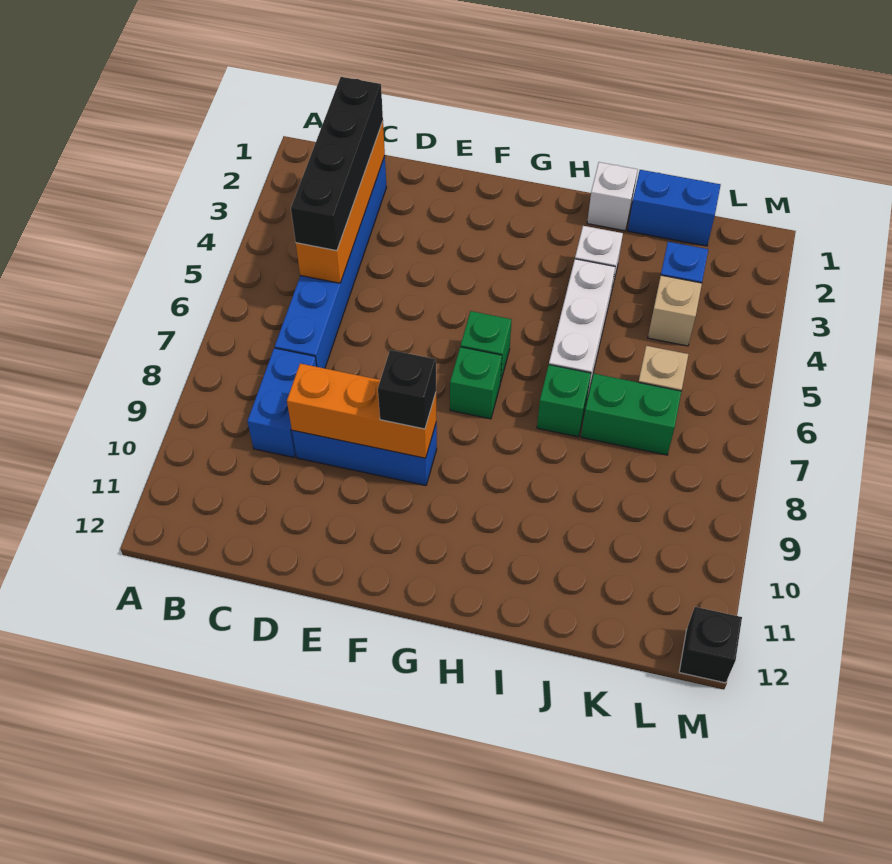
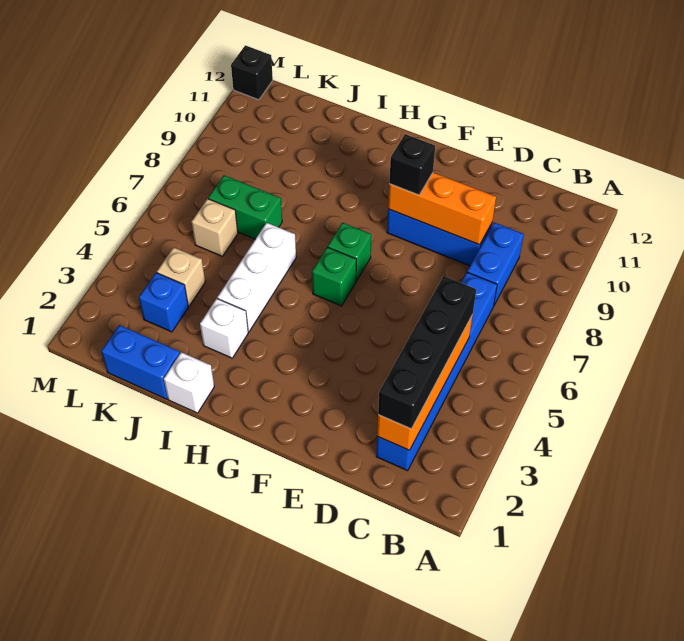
green brick I7 level 1 -> none

